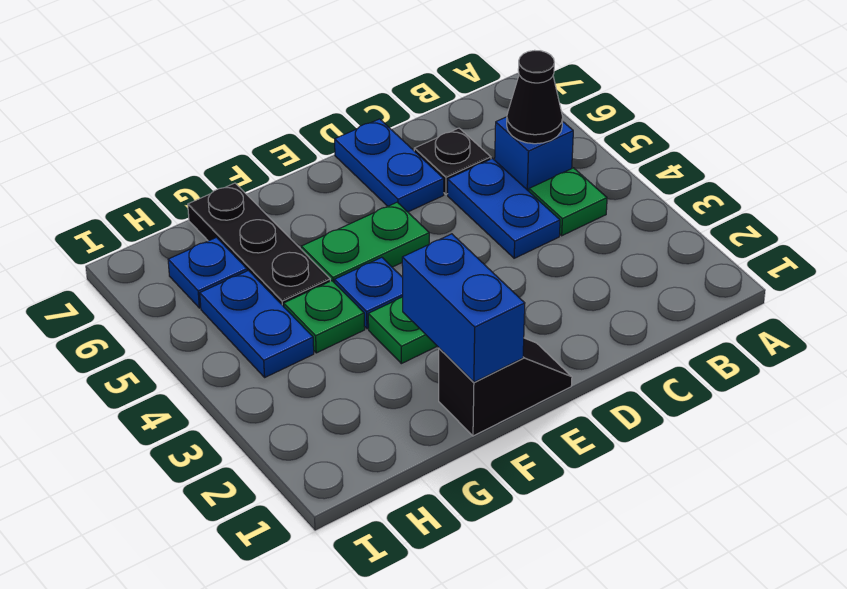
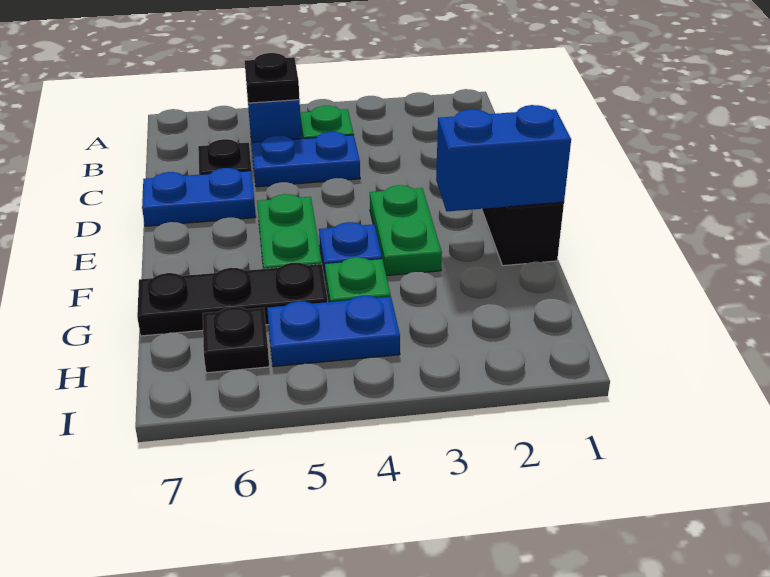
black cone B5 level 2 -> black plate B5 level 2
blue plate H6 level 1 -> black plate H6 level 1

